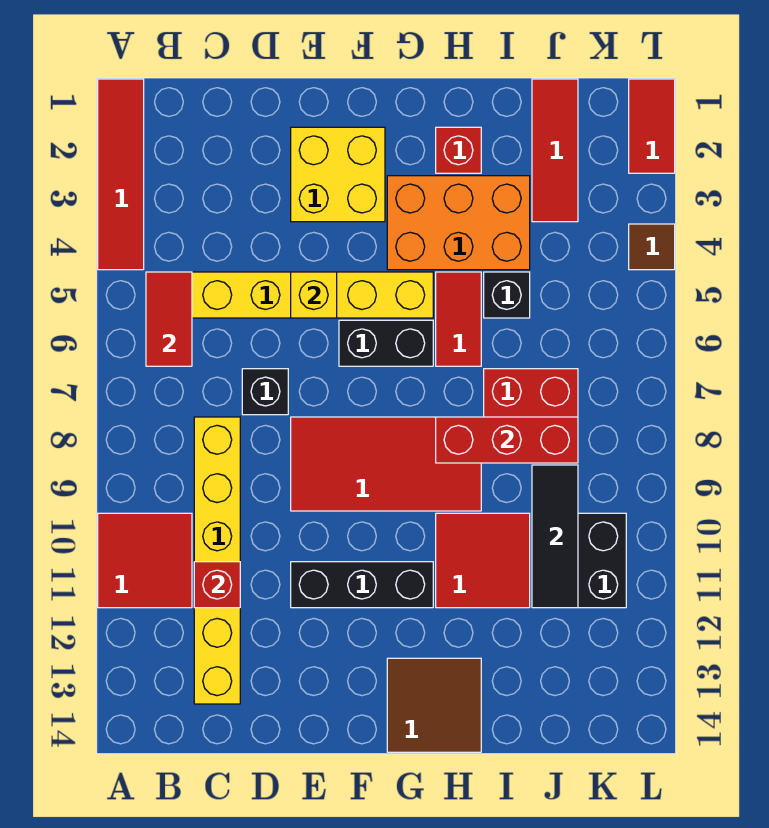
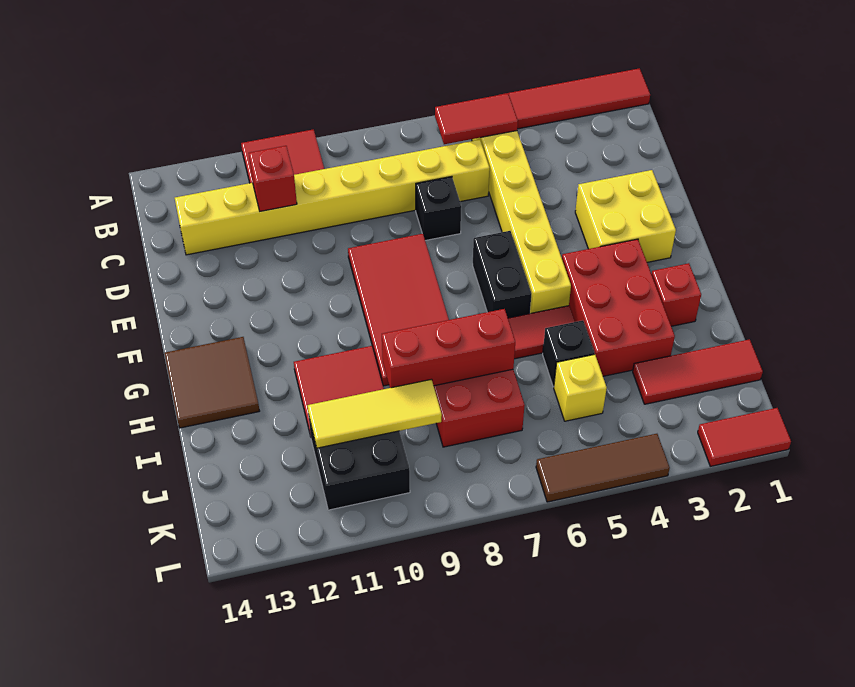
yellow brick C8:C13 level 1 -> yellow brick C6:C13 level 1
yellow brick E5 level 2 -> yellow brick J5 level 1
black brick E11:G11 level 1 -> none
orange brick G3:I4 level 1 -> red brick G3:I4 level 1
red brick H8:J8 level 2 -> red brick I7:I9 level 2
black tile J9:J11 level 2 -> yellow tile J9:J11 level 2
brown tile L4 level 1 -> brown tile L4:L6 level 1

